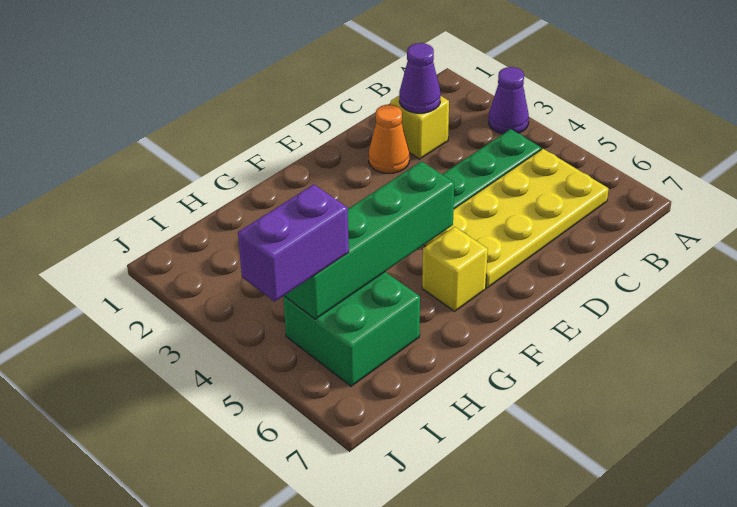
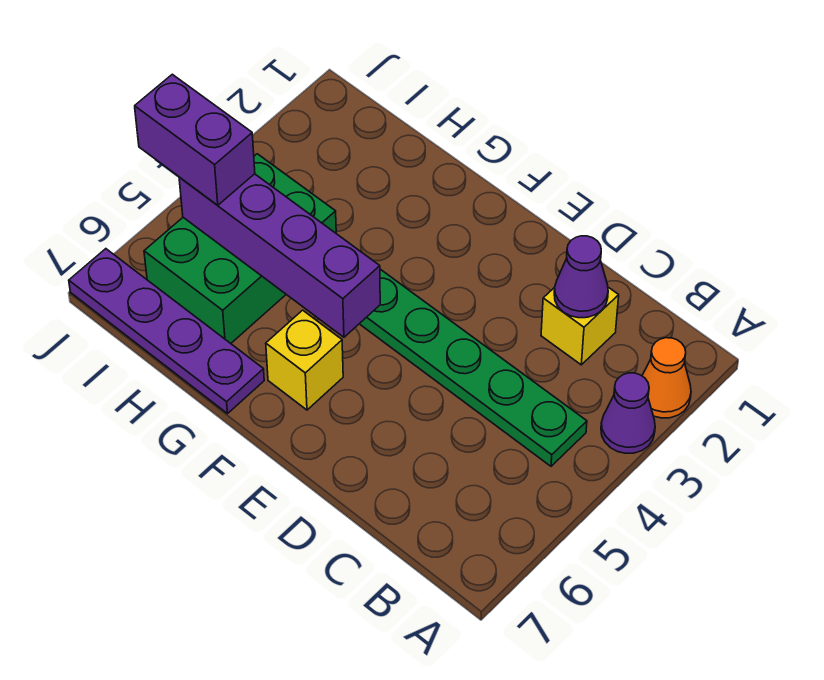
yellow plate B5:E6 level 1 -> none
orange cone D2 level 1 -> orange cone A2 level 1
green brick F5:I5 level 2 -> purple brick F5:I5 level 2
none -> purple plate G7:J7 level 1
green brick H5:I6 level 1 -> green brick H4:I6 level 1

